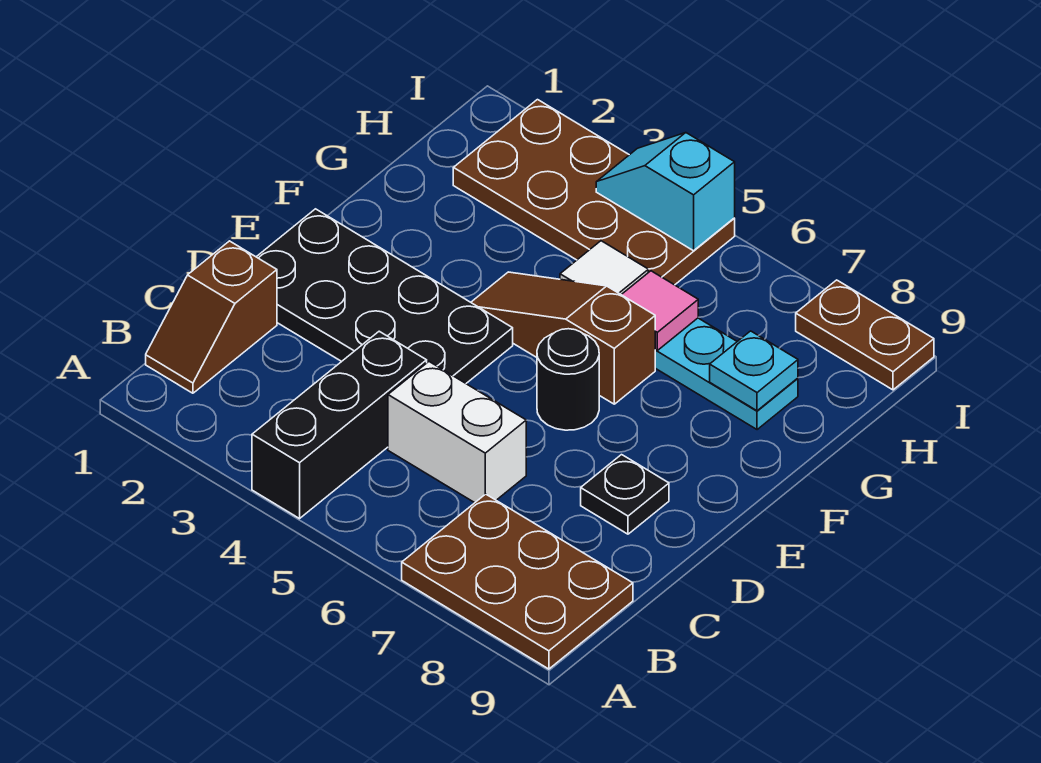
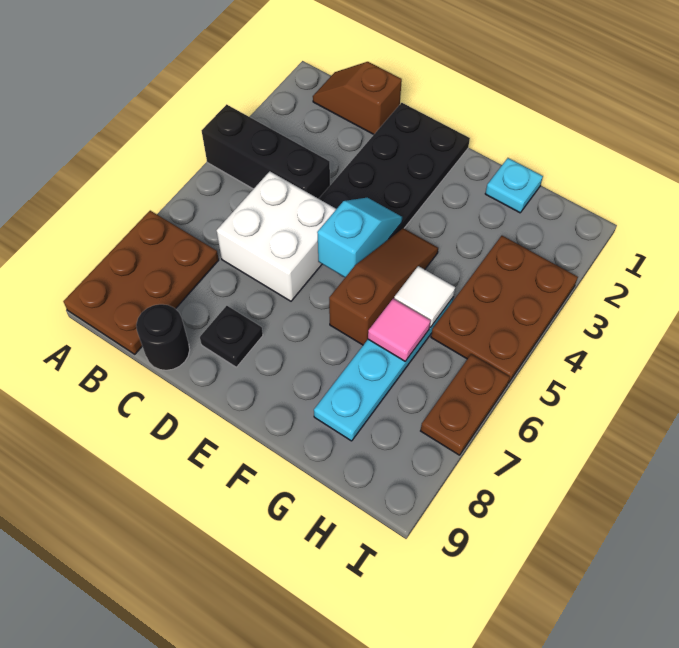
white brick C5:C6 level 1 -> white brick C5:D6 level 1
black round brick E6 level 1 -> black round brick C9 level 1
cyan plate G8 level 2 -> cyan plate G1 level 1
brown plate H2:I5 level 1 -> brown plate H3:I5 level 1
cyan slope I4:I5 level 2 top 5 -> cyan slope E4:E5 level 2 top 5
brown plate I8:I9 level 1 -> brown plate I6:I7 level 1

